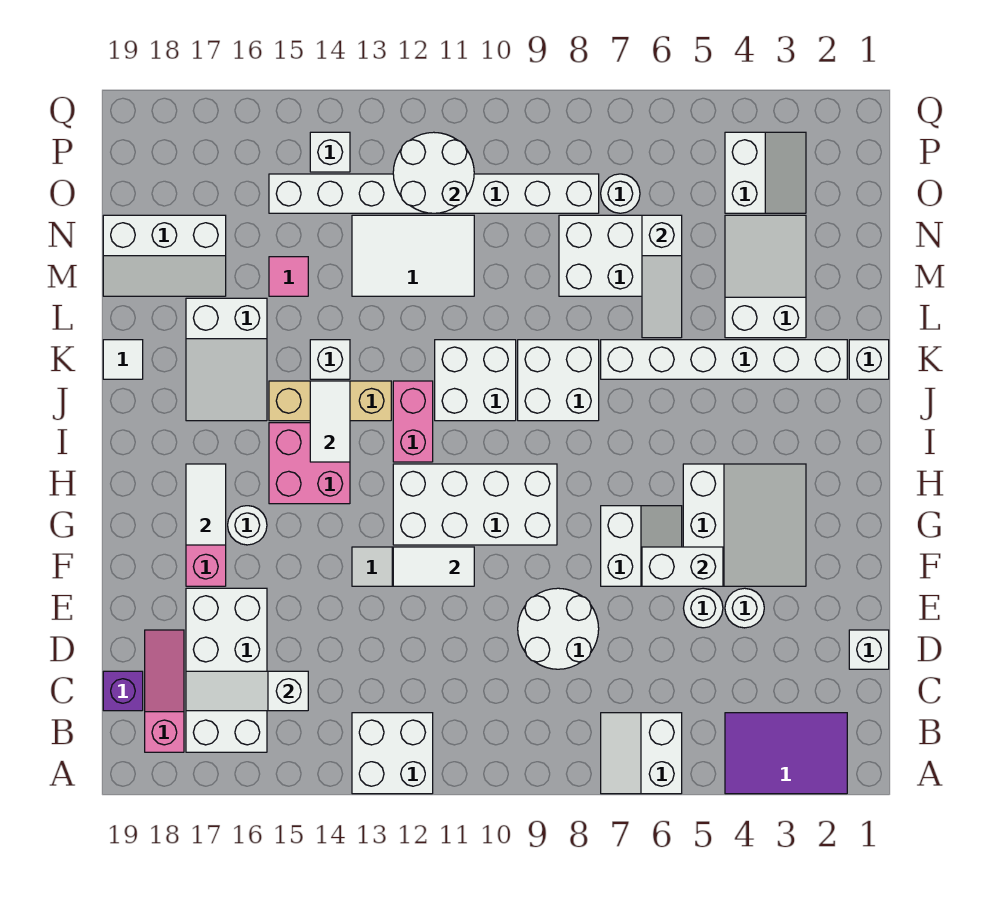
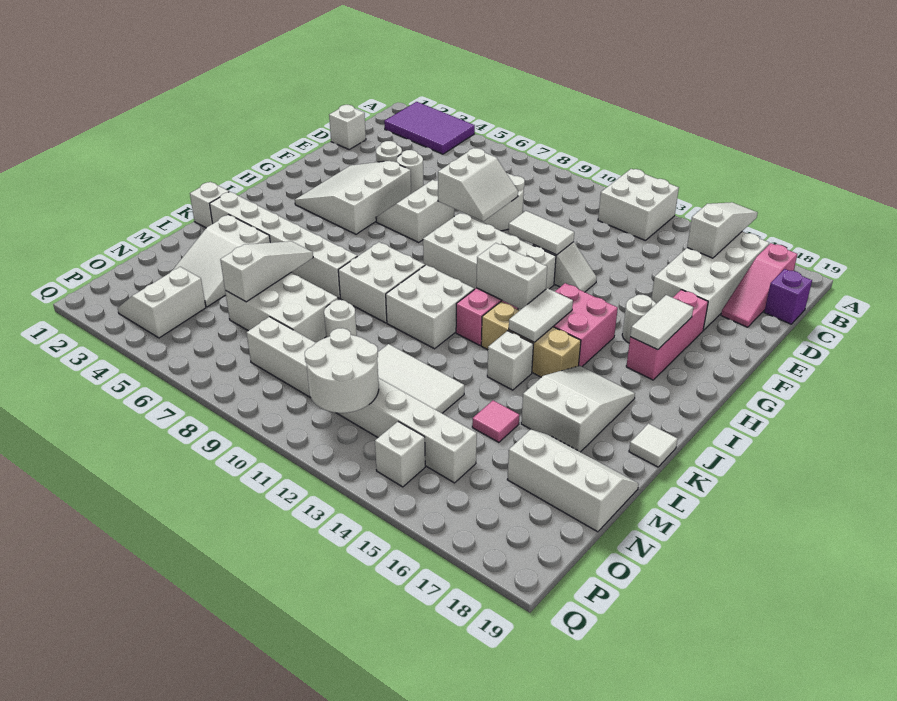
white slope A6:B7 level 1 top 6 -> white slope E8:F9 level 2 top 8
white slope C15:C17 level 2 top 15 -> white slope A16:C16 level 2 top C
white brick F5:F6 level 2 -> white brick I12:I13 level 2
white round brick O7 level 1 -> white round brick M9 level 1

